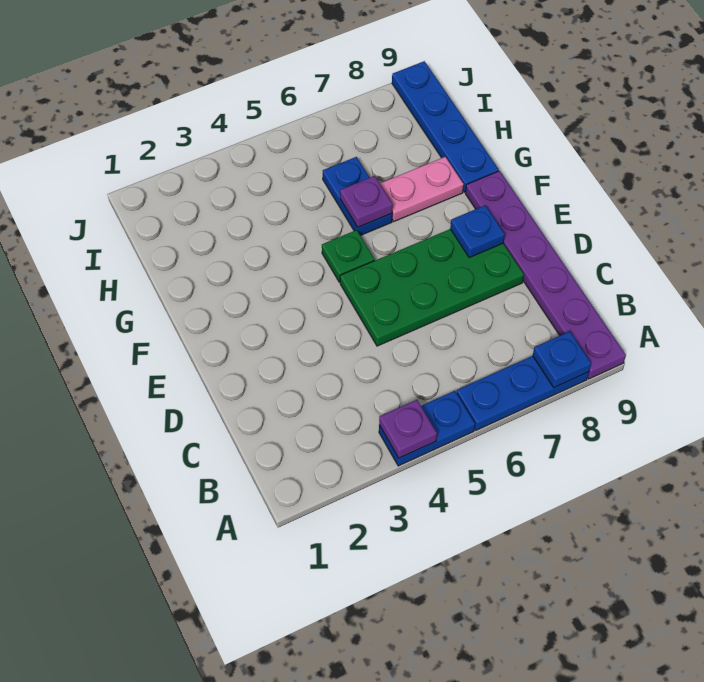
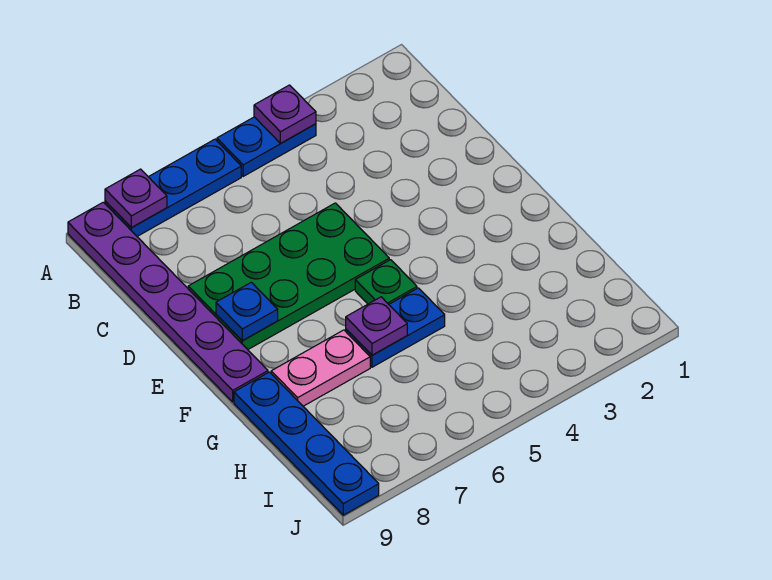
blue plate A8 level 2 -> purple plate A8 level 2
blue plate G6:H6 level 1 -> blue plate G5:G6 level 1

